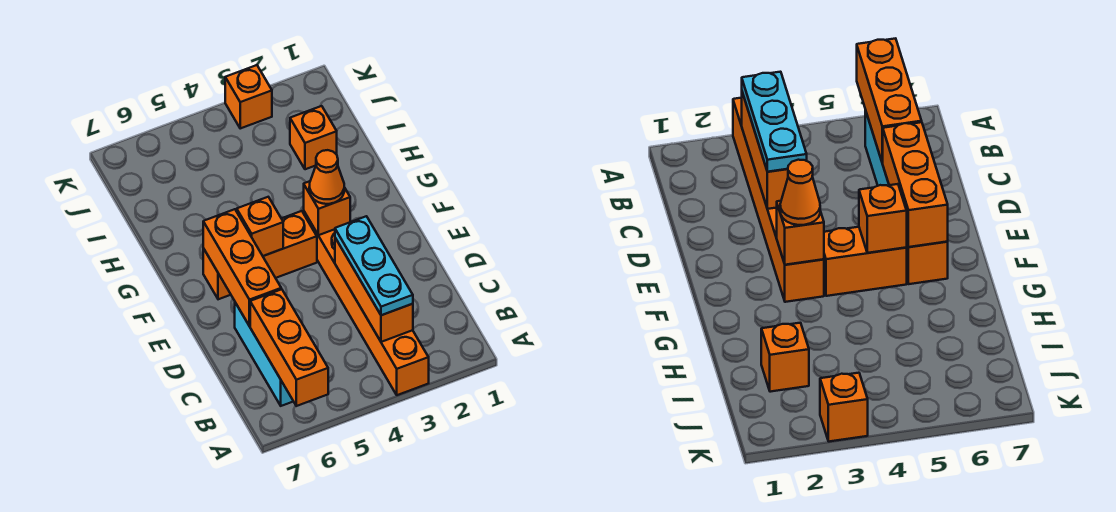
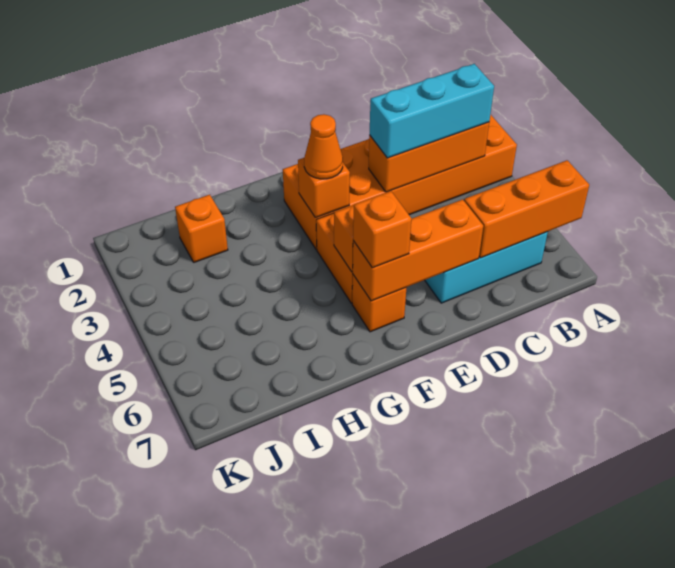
orange brick A3:F3 level 1 -> orange brick A2:F3 level 1
cyan plate B3:D3 level 3 -> cyan brick B3:D3 level 3
orange brick K3 level 1 -> orange brick F6 level 3

